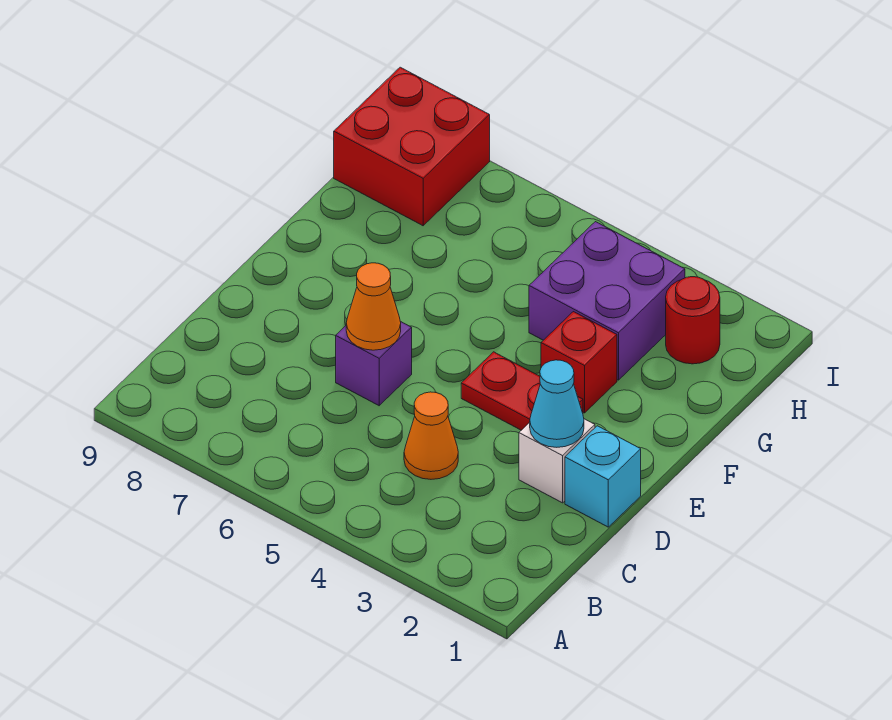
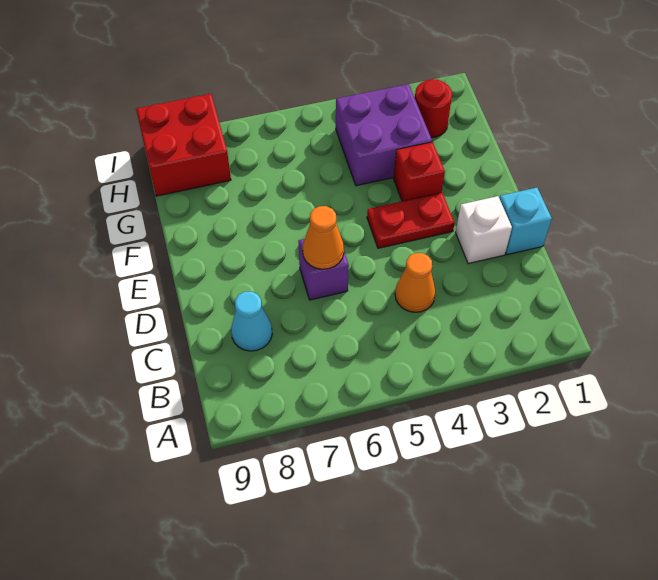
cyan cone D2 level 2 -> cyan cone C8 level 1

